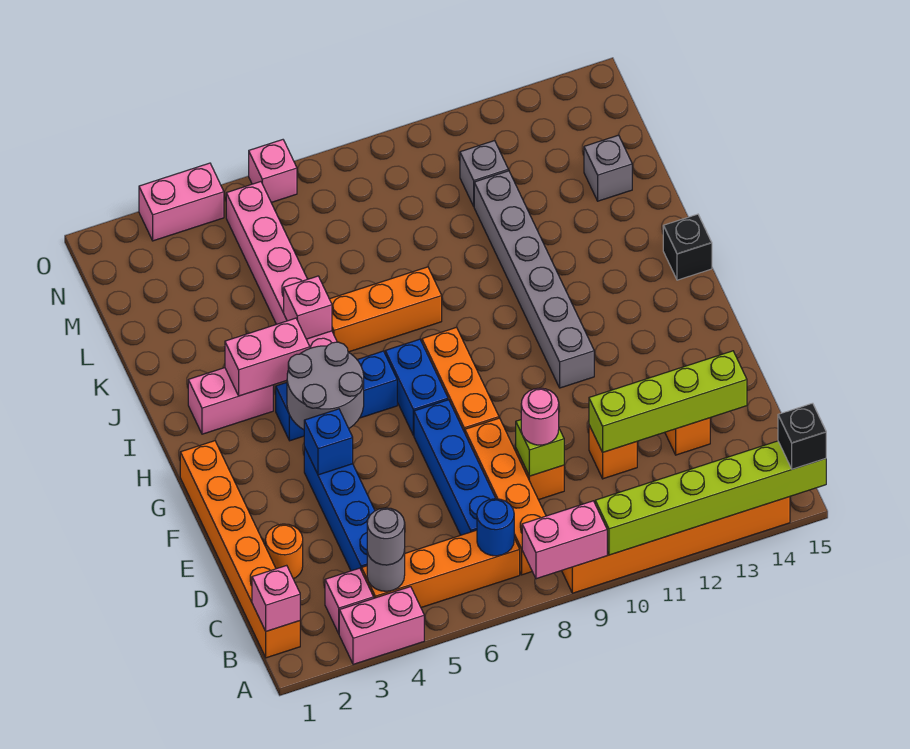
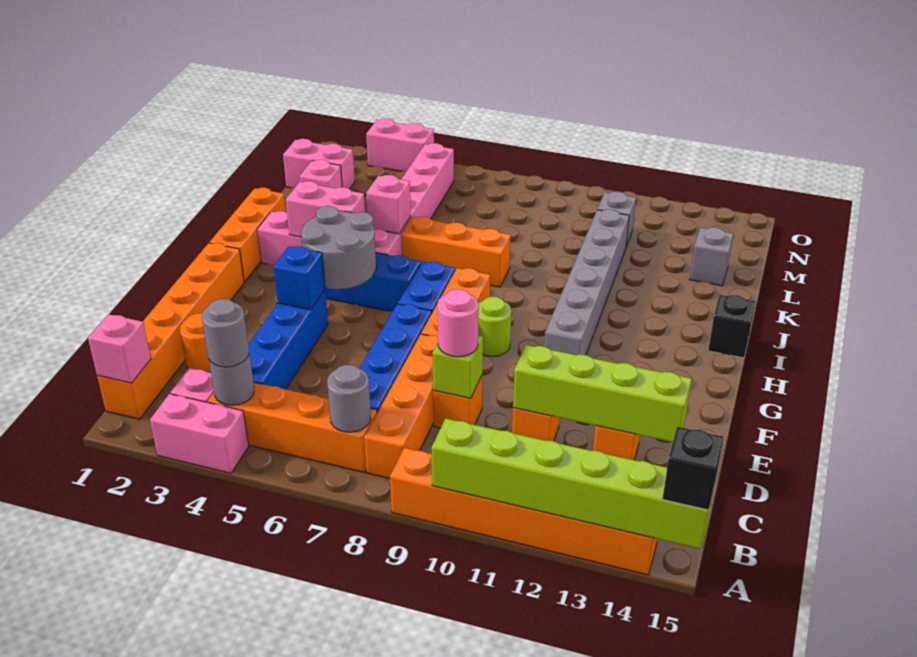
pink brick A8:A9 level 2 -> pink brick M1:M2 level 1
blue round brick B7 level 2 -> grey round brick B7 level 2
none -> lime round brick G9 level 1
none -> orange brick H1:J1 level 1
pink brick O6 level 1 -> pink brick L2 level 1

